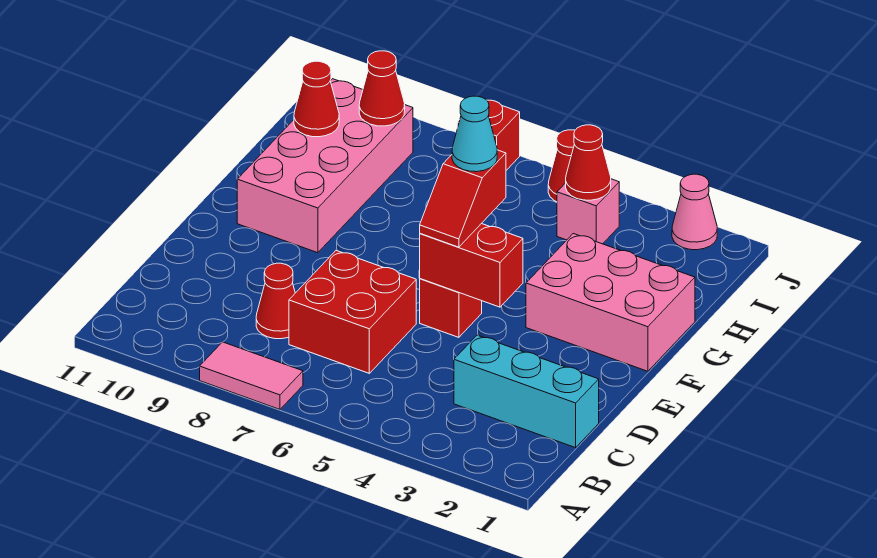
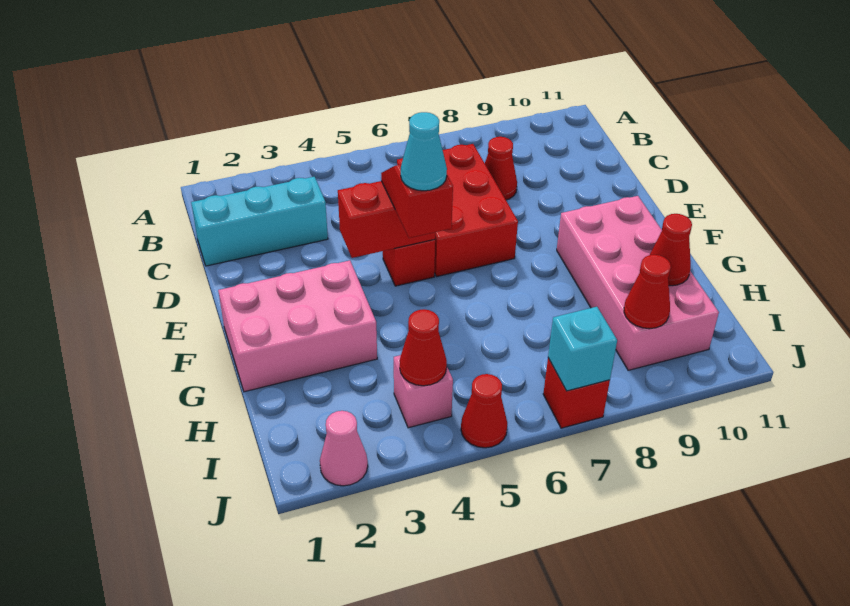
pink tile A7:A8 level 1 -> none
red brick C6:D7 level 1 -> red brick C6:E7 level 1
none -> cyan brick J7 level 2

